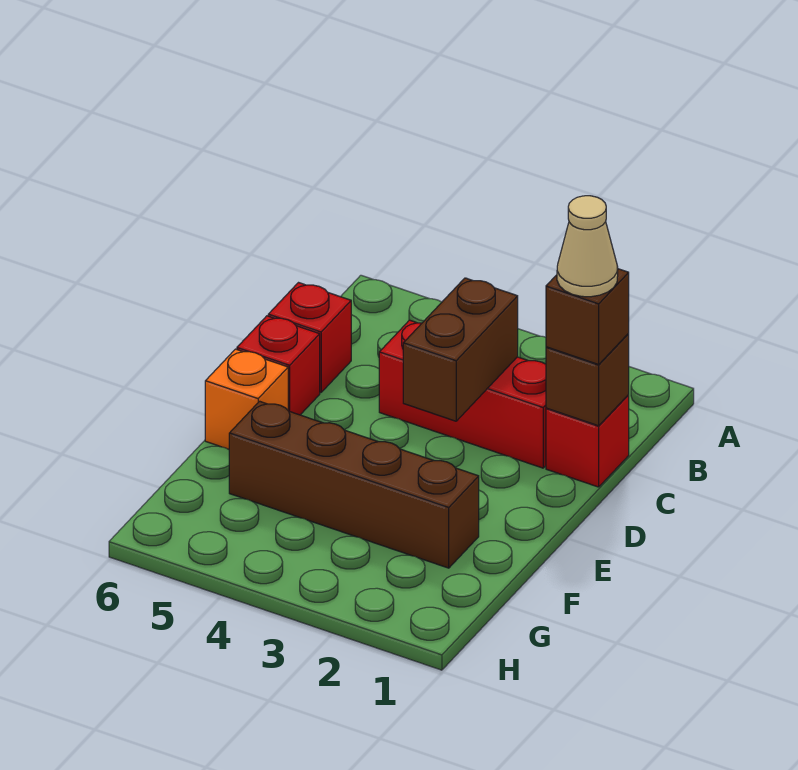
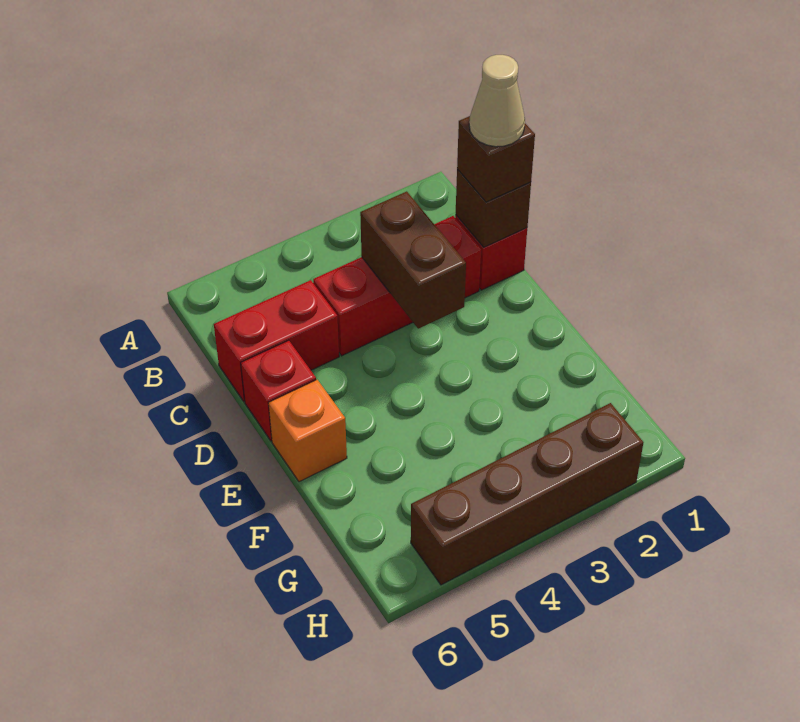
red brick C6 level 1 -> red brick C5:C6 level 1
brown brick F2:F5 level 1 -> brown brick H2:H5 level 1

